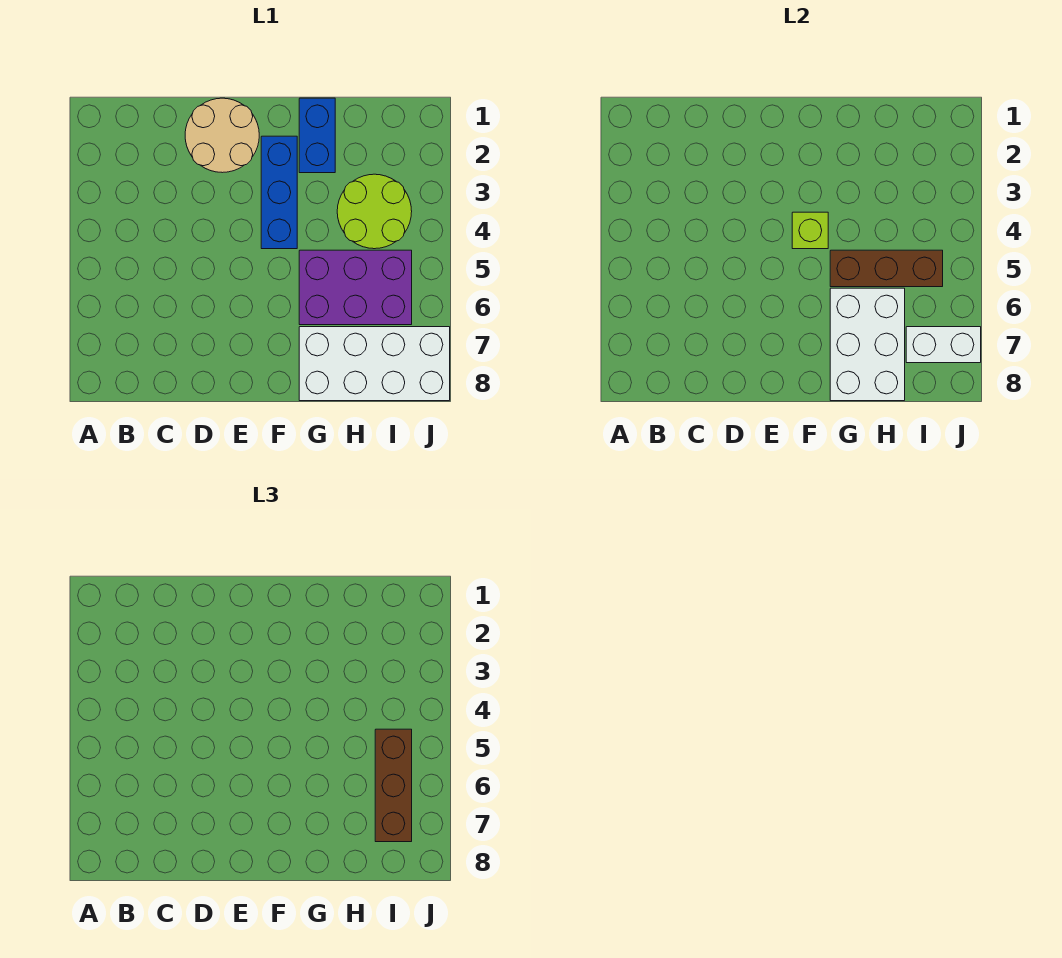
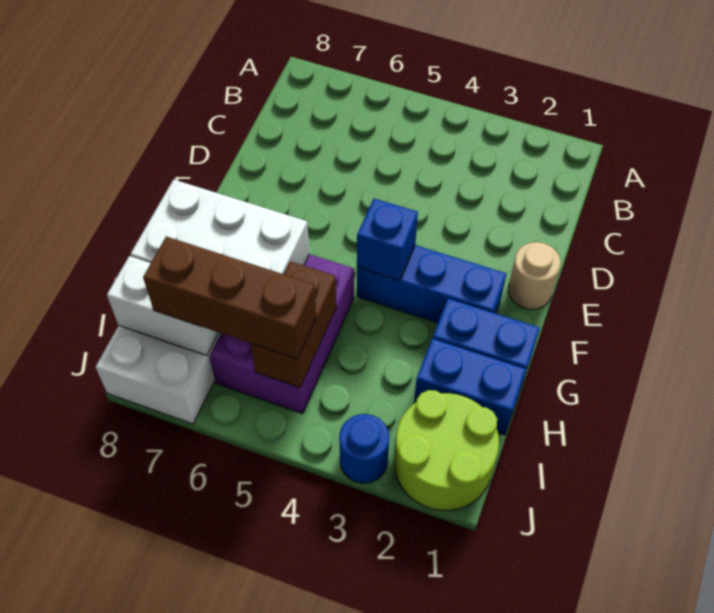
tan round brick D1:E2 level 1 -> tan round brick E1 level 1
lime brick F4 level 2 -> blue brick F4 level 2
brown brick G5:I5 level 2 -> brown brick H5:I5 level 2
none -> blue brick H1:H2 level 1
lime round brick H3:I4 level 1 -> lime round brick I1:J2 level 1
white brick I7:J7 level 2 -> white brick I7:I8 level 2
none -> blue round brick J3 level 1

